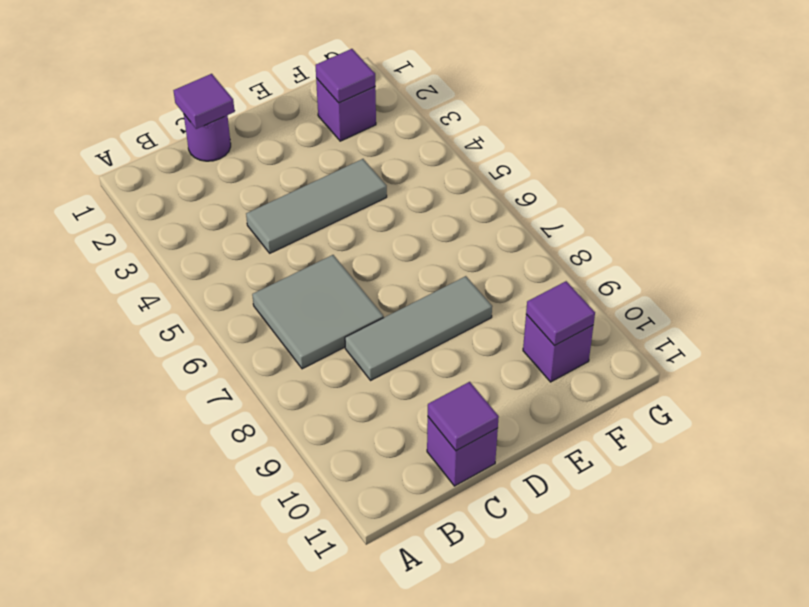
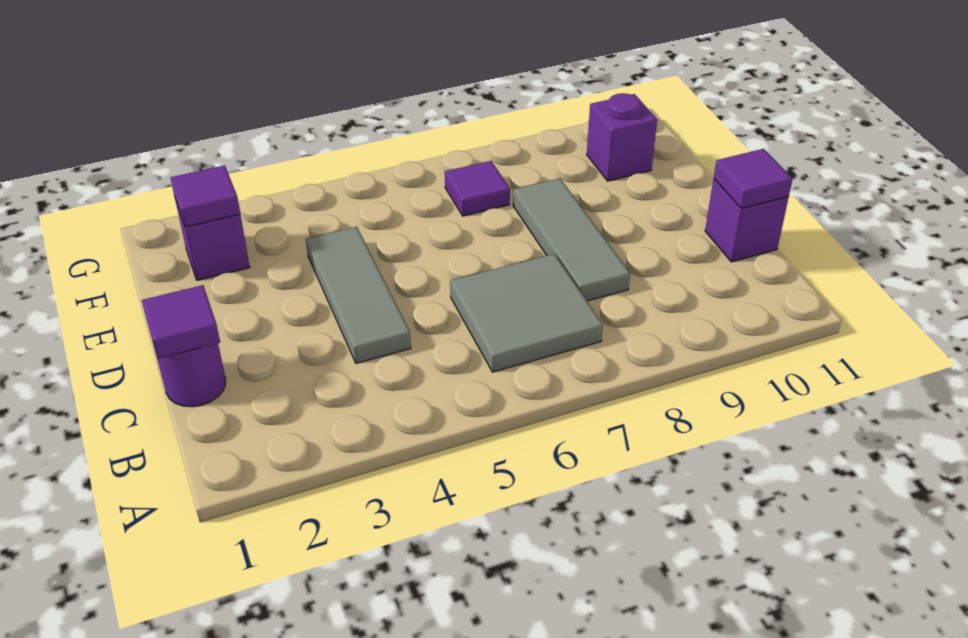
purple tile F10 level 2 -> purple tile F7 level 1

